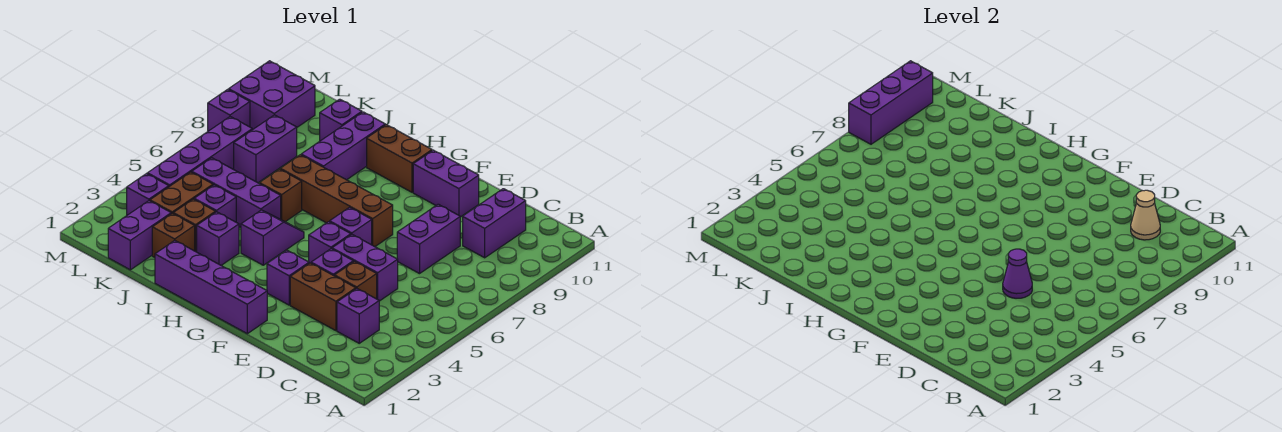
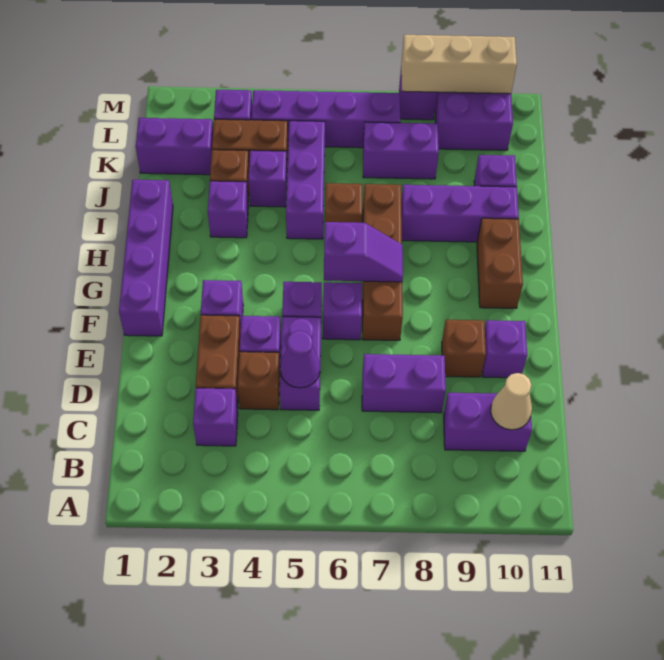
purple brick E10:F10 level 1 -> purple brick E10 level 1
purple slope H4:H5 level 1 top 4 -> purple slope G6:G7 level 2 top 6
brown brick J2 level 1 -> brown brick E9 level 1
purple brick M8:M10 level 2 -> tan brick M8:M10 level 2

